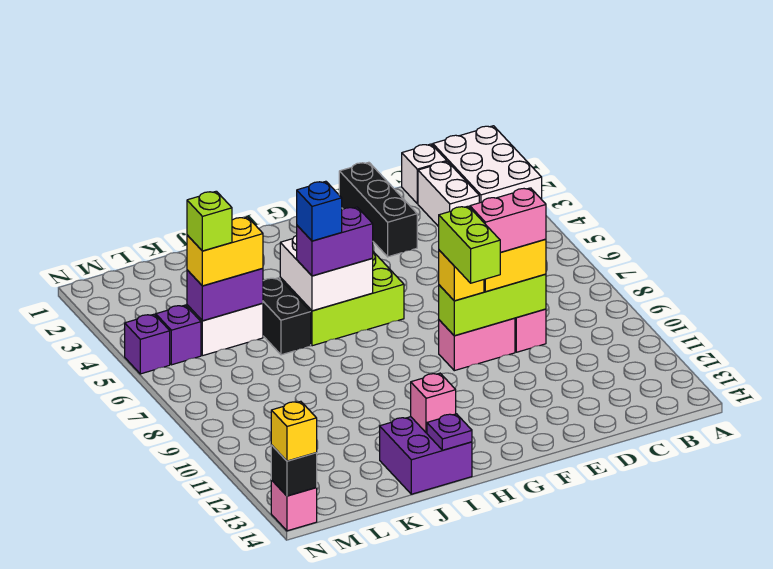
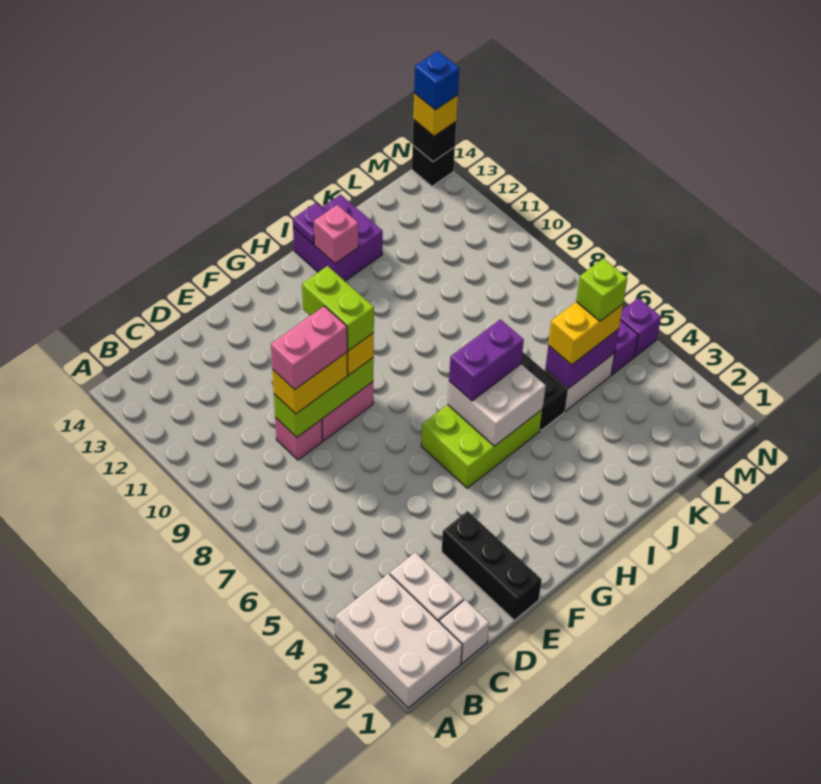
blue brick I6 level 4 -> blue brick N14 level 4
pink brick N14 level 1 -> black brick N14 level 1

